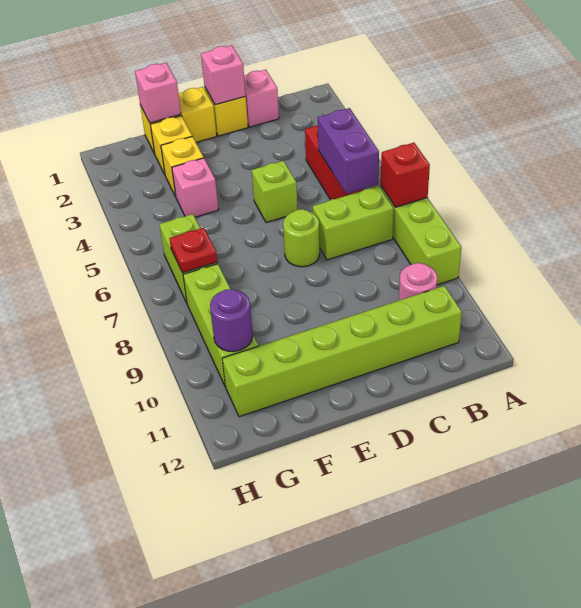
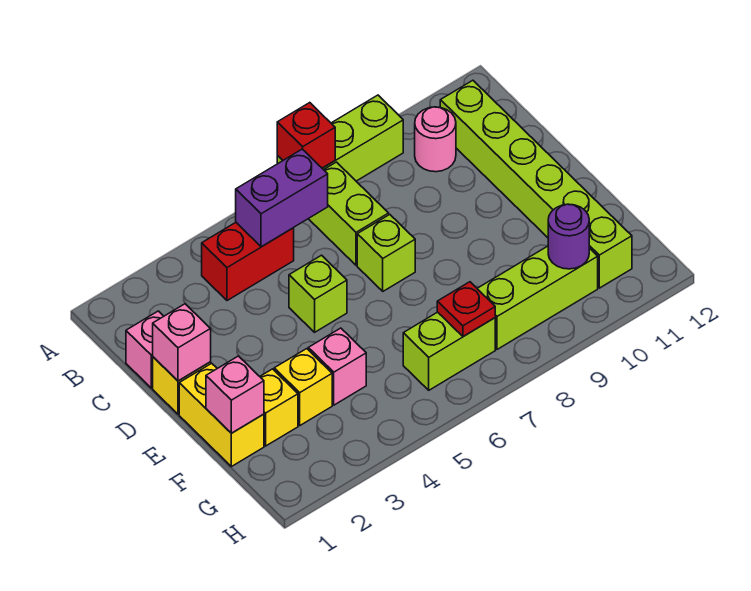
lime round brick D7 level 1 -> lime brick D7 level 1

